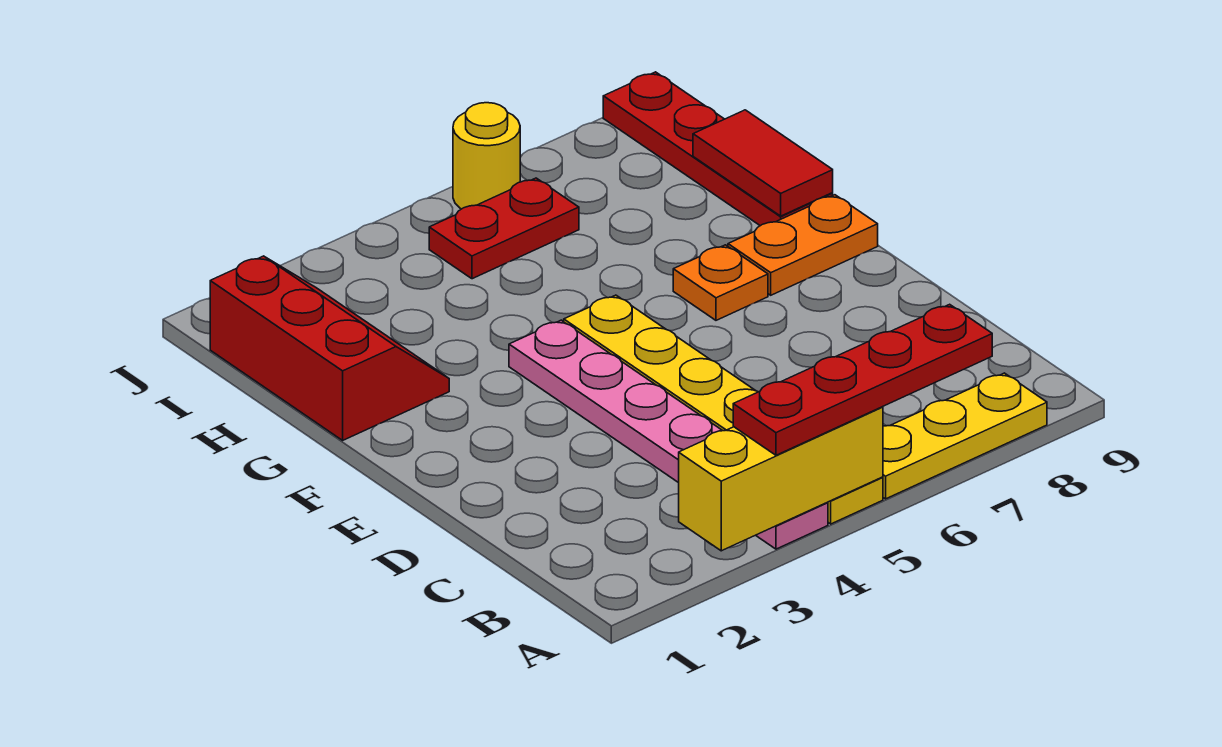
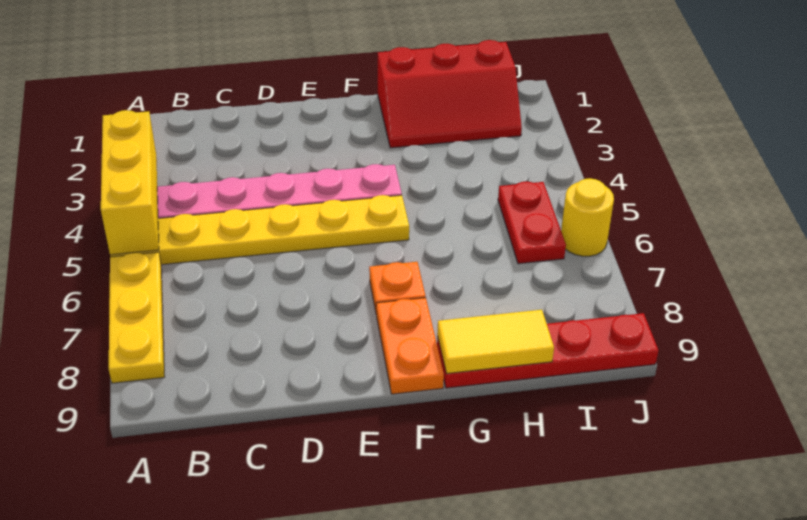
red plate A4:A7 level 3 -> none
red tile G9:H9 level 2 -> yellow tile G9:H9 level 2

